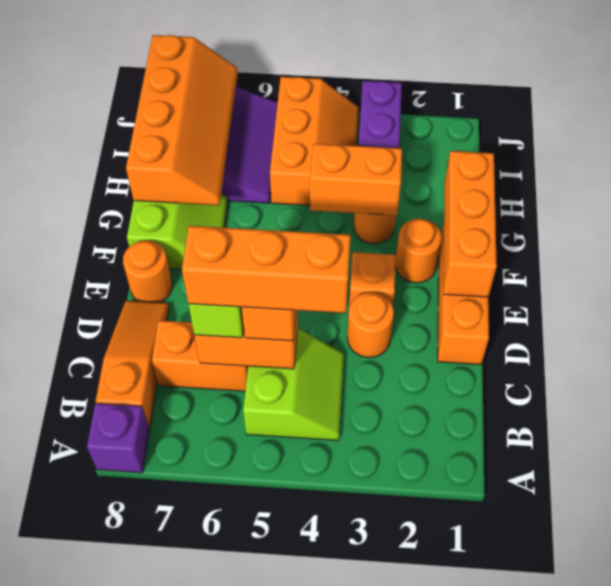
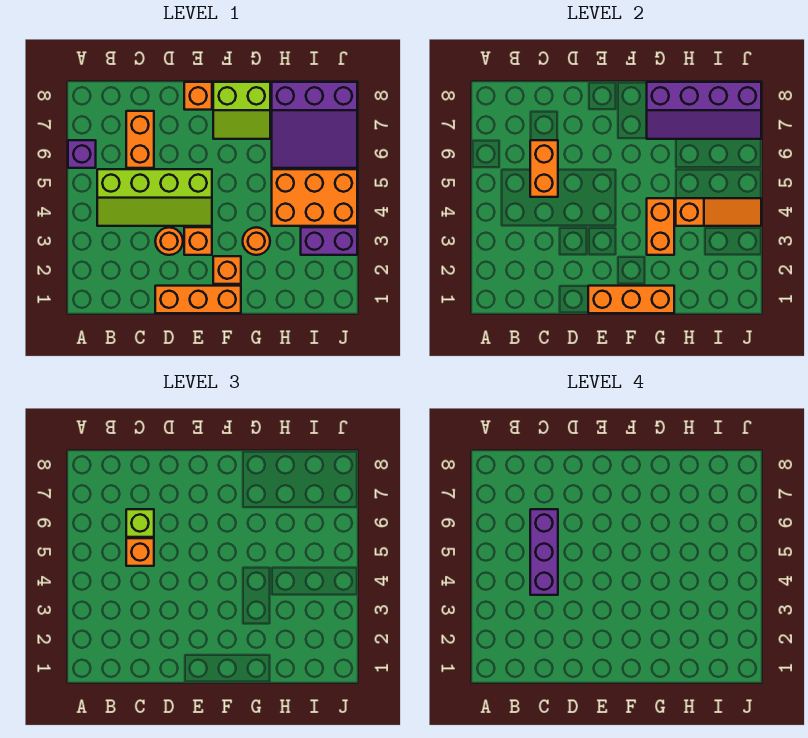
purple brick A8 level 1 -> purple brick A6 level 1
lime slope B4:C5 level 1 top 5 -> lime slope B4:E5 level 1 top 5
orange slope B8:D8 level 1 top B -> orange slope H4:J4 level 2 top H
orange brick C4:C6 level 4 -> purple brick C4:C6 level 4
orange round brick E8 level 1 -> orange brick E8 level 1
orange round brick F2 level 1 -> orange brick F2 level 1
orange slope G7:J8 level 2 top 8 -> purple slope G7:J8 level 2 top 8
orange slope H4:J5 level 1 top 5 -> orange brick H4:J5 level 1

